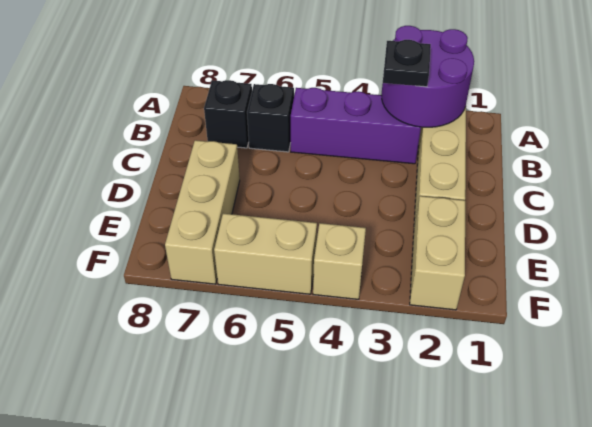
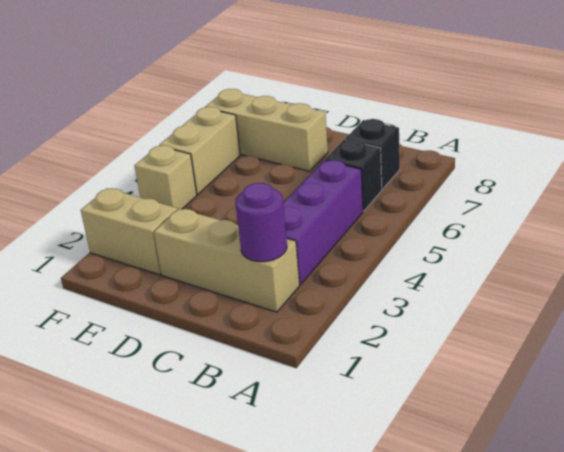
purple round brick A2:B3 level 2 -> purple round brick B2 level 2
black plate B3 level 3 -> none

